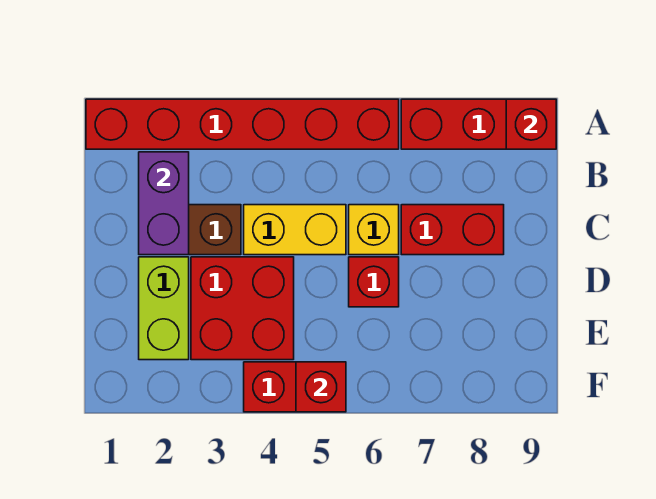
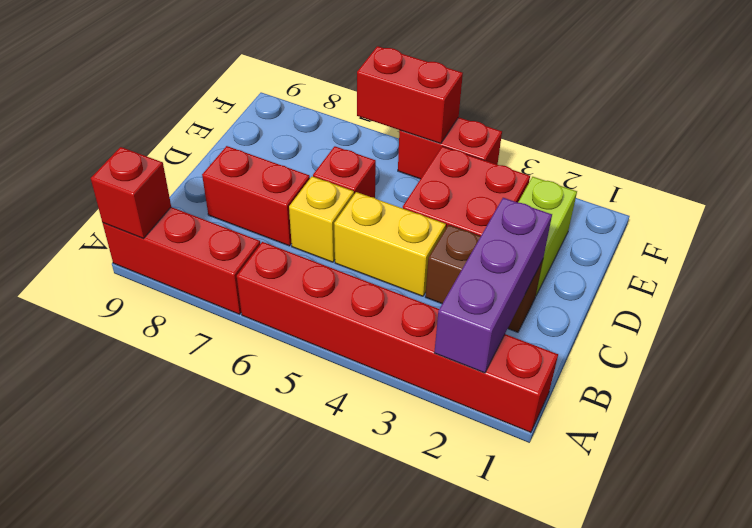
purple brick B2:C2 level 2 -> purple brick A2:C2 level 2
red brick F5 level 2 -> red brick F5:F6 level 2

